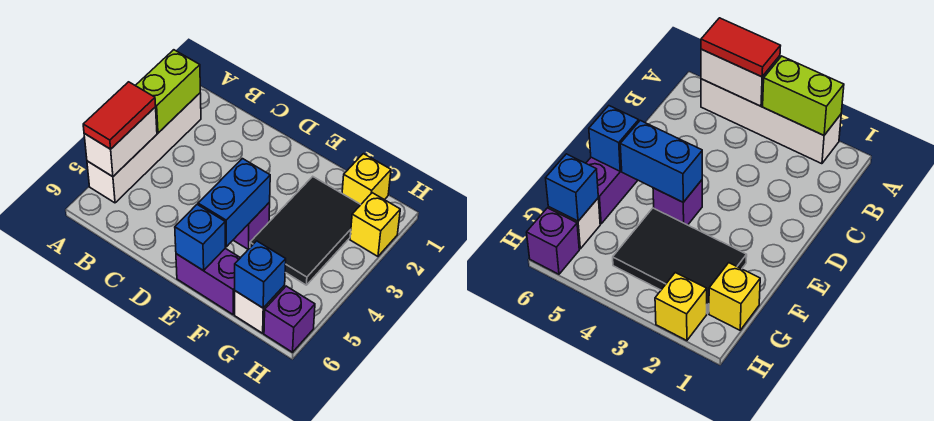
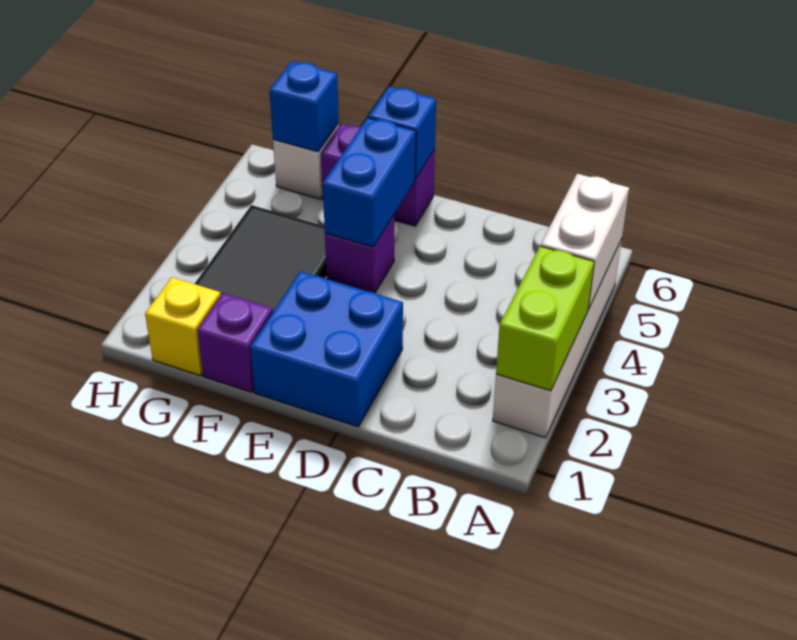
red tile A4:A5 level 3 -> none
none -> blue brick D1:E2 level 1
yellow brick H2 level 1 -> none
purple brick H6 level 1 -> purple brick F1 level 1

